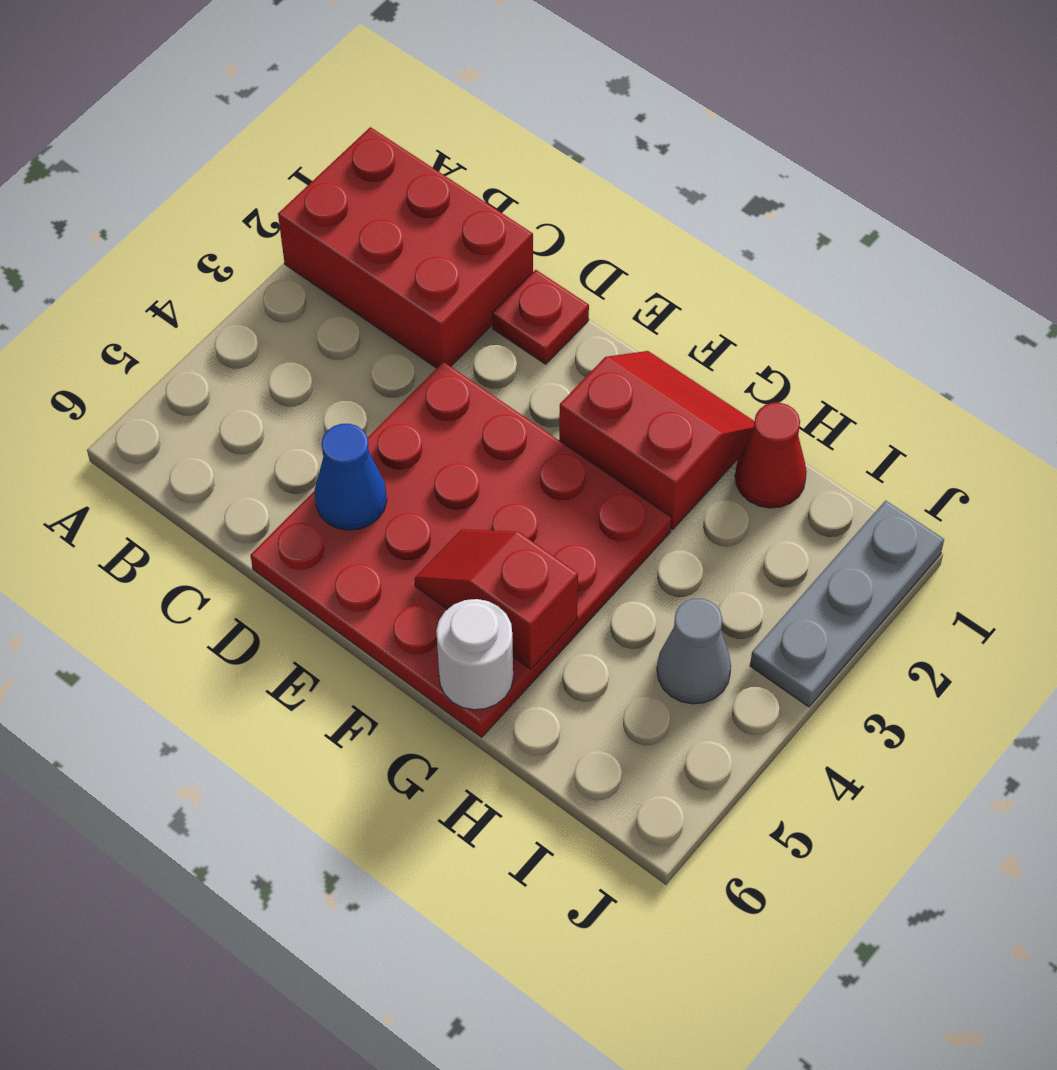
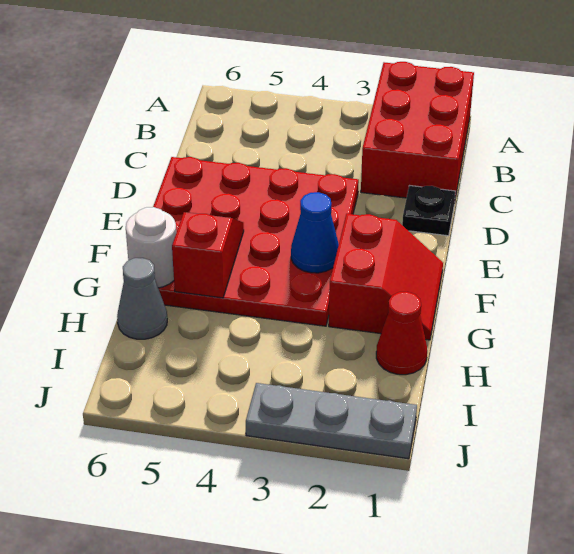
red plate D1 level 1 -> black plate D1 level 1
blue cone D5 level 2 -> blue cone F3 level 2
grey cone I4 level 1 -> grey cone H6 level 1

